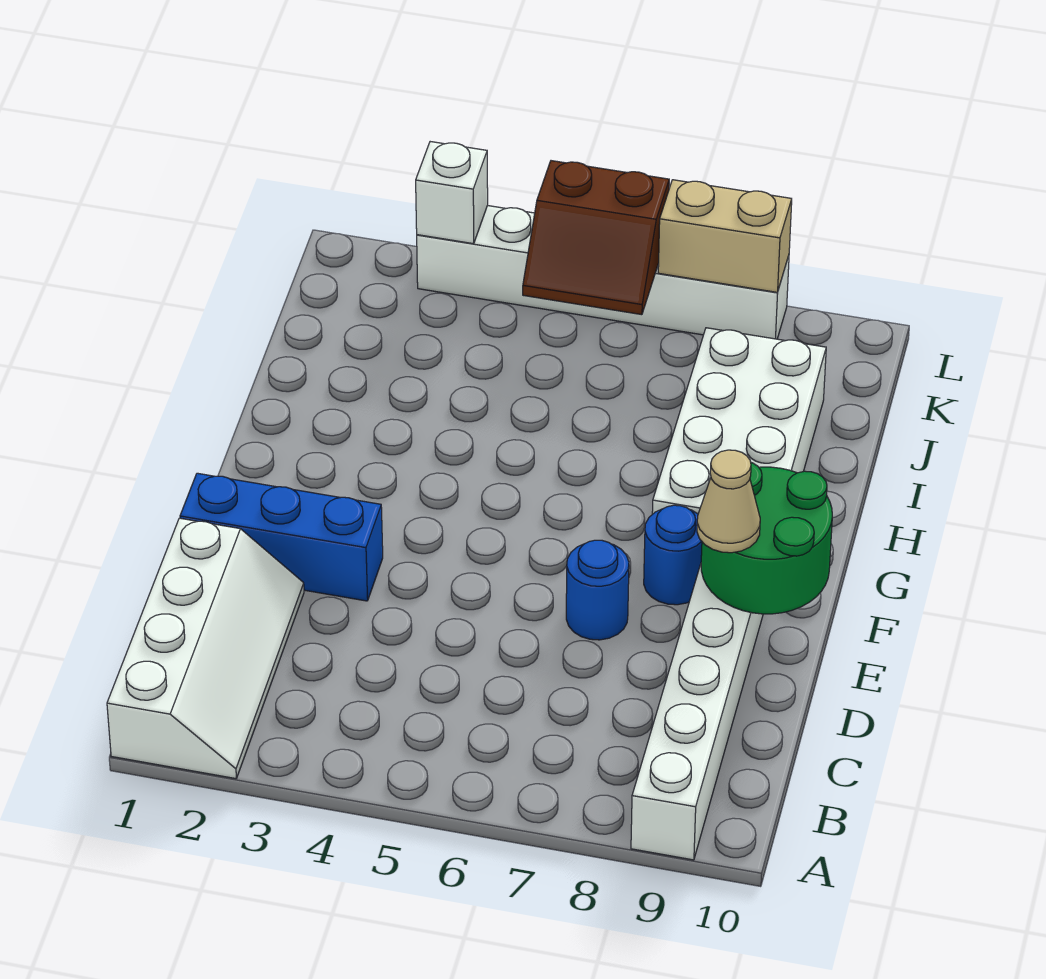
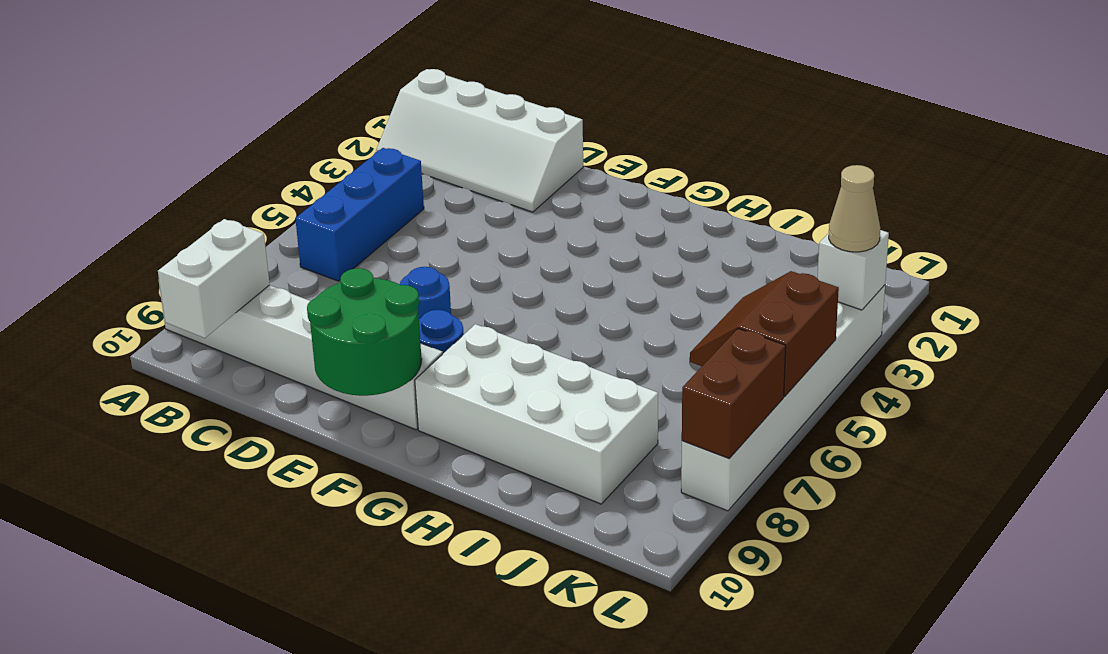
none -> white brick B9:B10 level 2
blue brick E1:E3 level 1 -> blue brick B4:B6 level 1
tan cone E9 level 3 -> tan cone L3 level 3
tan brick L7:L8 level 2 -> brown brick L7:L8 level 2

